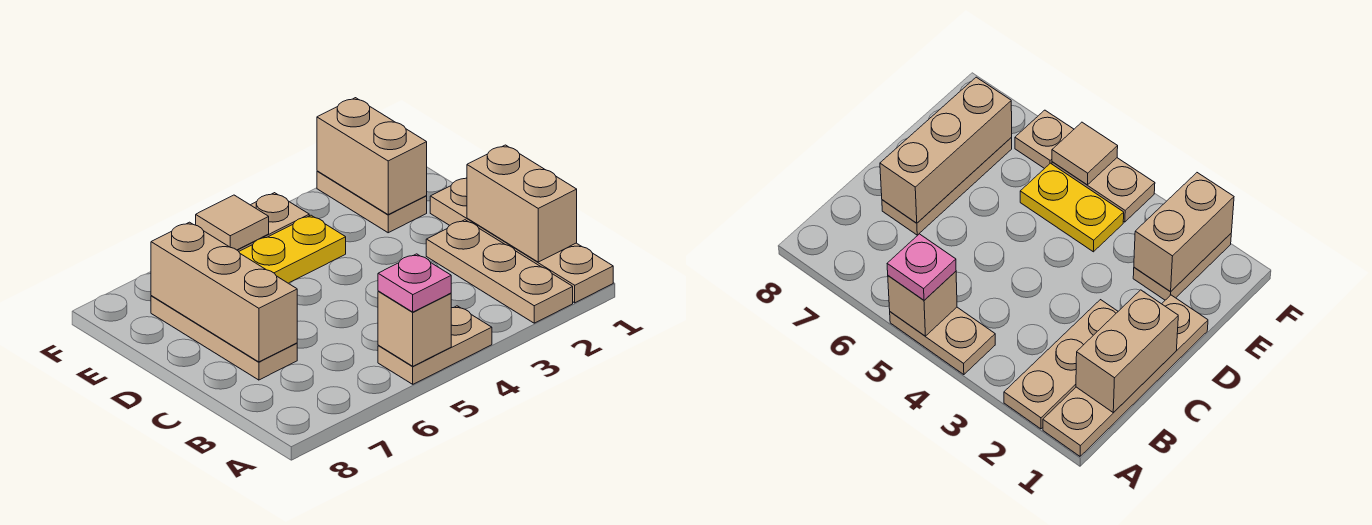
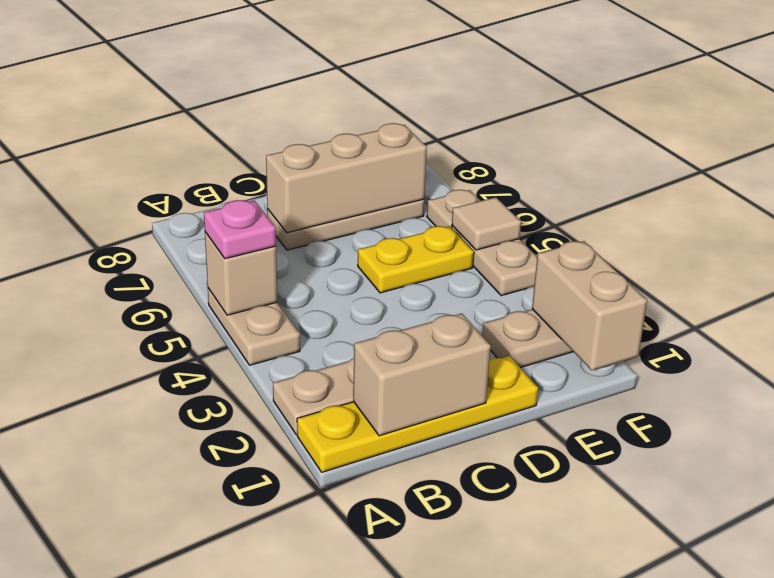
tan plate A1:D1 level 1 -> yellow plate A1:D1 level 1
tan brick E2:F2 level 2 -> tan brick F1:F2 level 2
yellow plate E4:E5 level 1 -> yellow plate D5:E5 level 1

